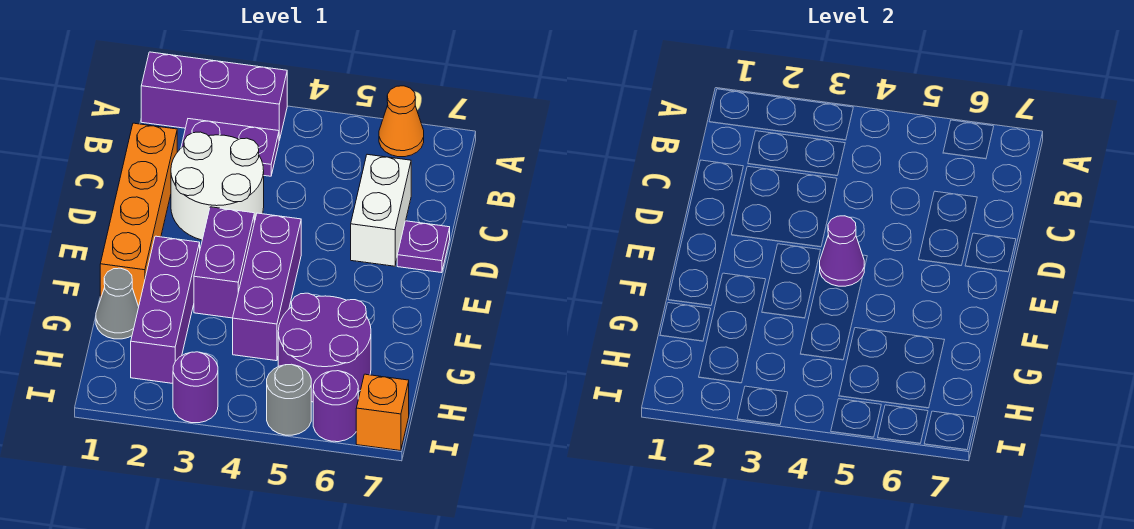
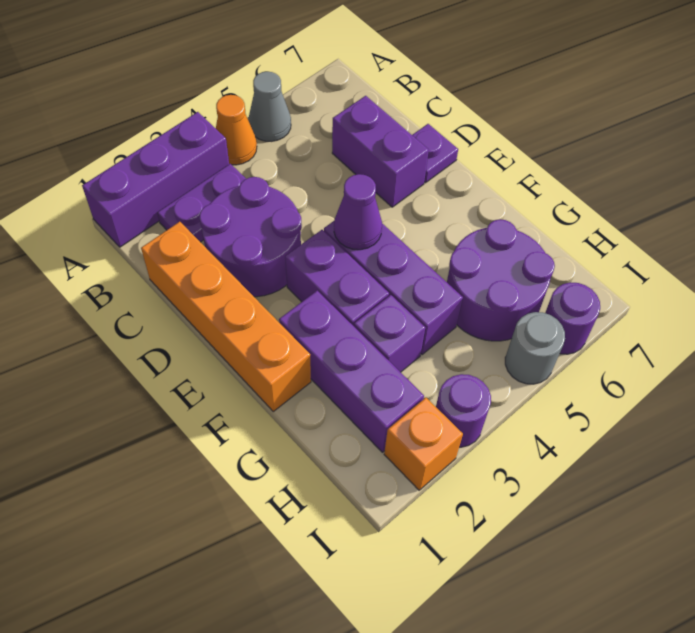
orange cone A6 level 1 -> orange cone A4 level 1
white round brick C2:D3 level 1 -> purple round brick C2:D3 level 1
white brick C6:D6 level 1 -> purple brick C6:D6 level 1
grey cone G1 level 1 -> grey cone A5 level 1
none -> purple brick G3 level 1
orange brick I7 level 1 -> orange brick I2 level 1

